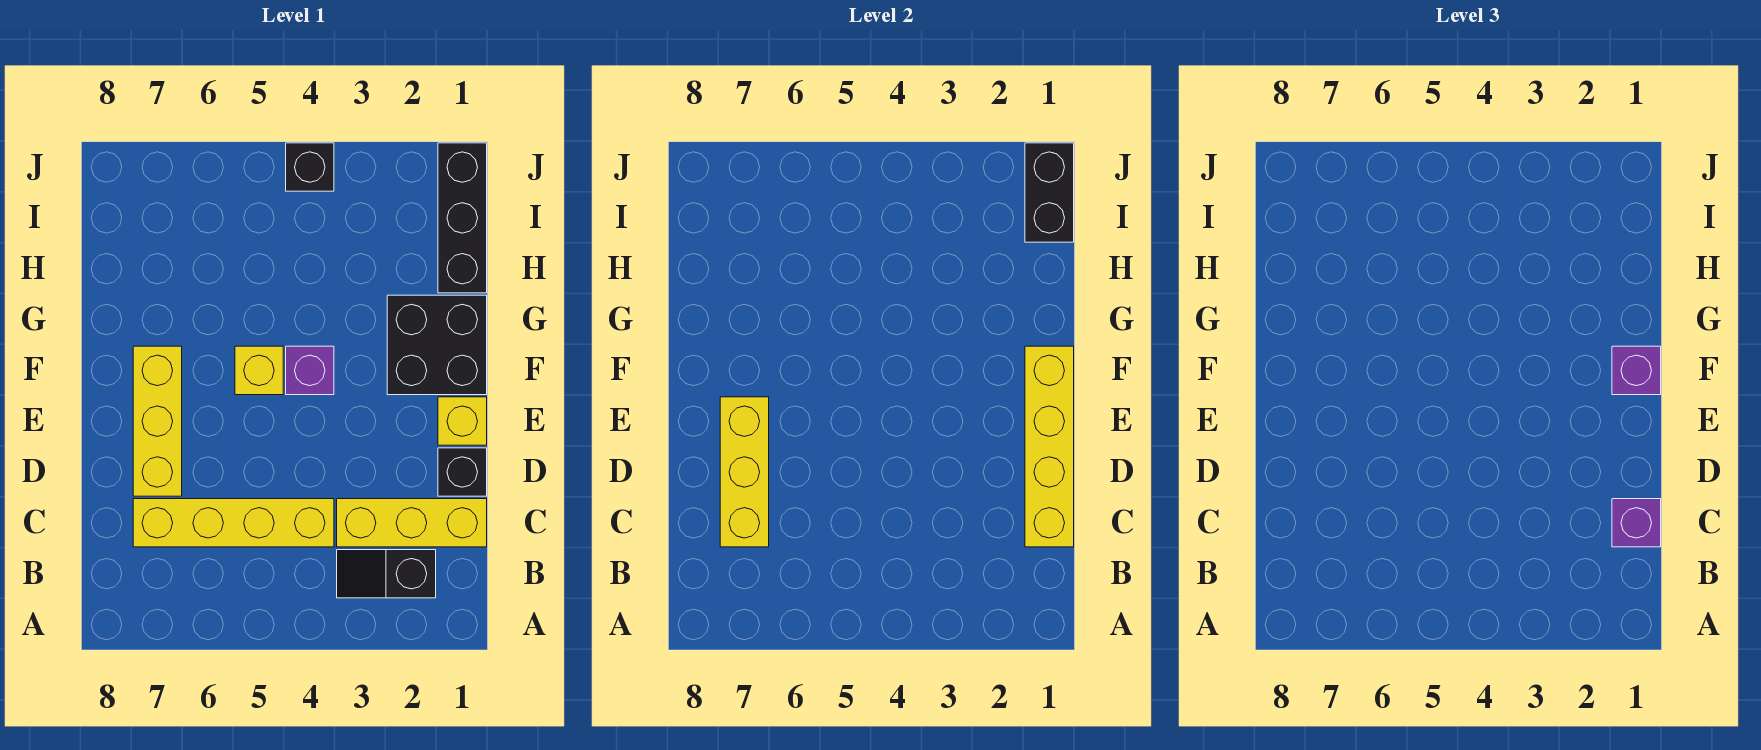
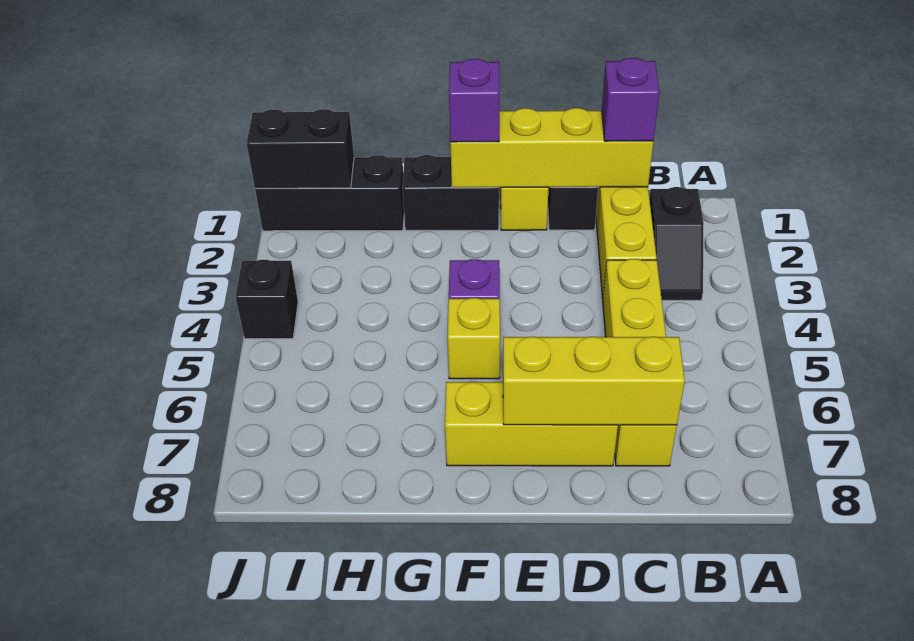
black brick F1:G2 level 1 -> black brick F1:G1 level 1

